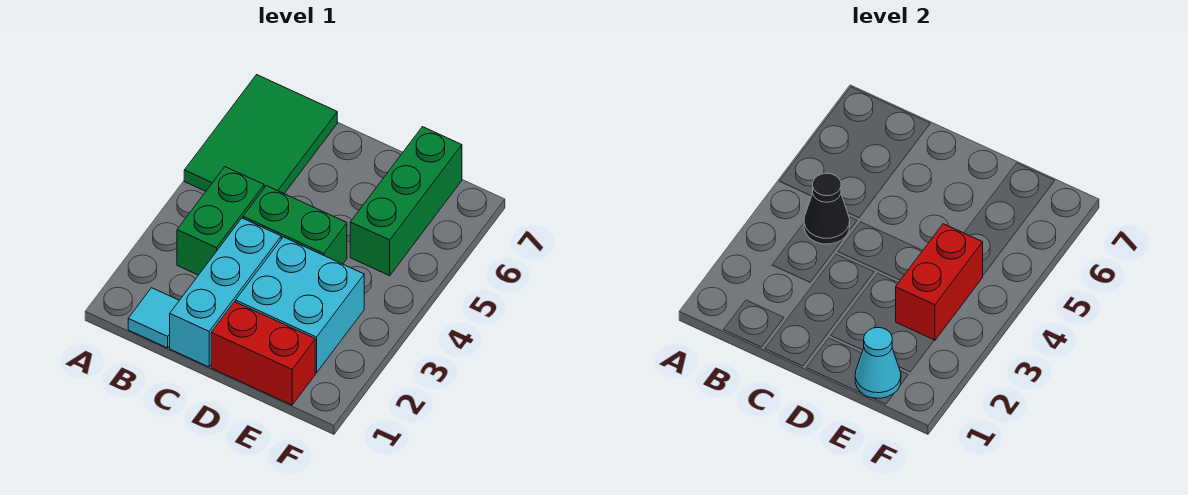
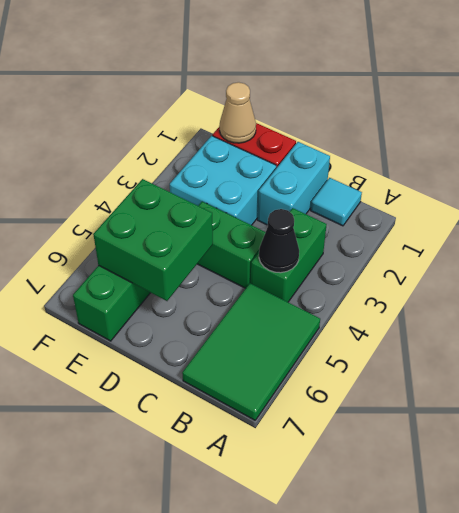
cyan brick C1:C3 level 1 -> cyan brick C1:C2 level 1
none -> green brick D5:E6 level 2
cyan cone E1 level 2 -> tan cone E1 level 2
red brick E3:E4 level 2 -> none

